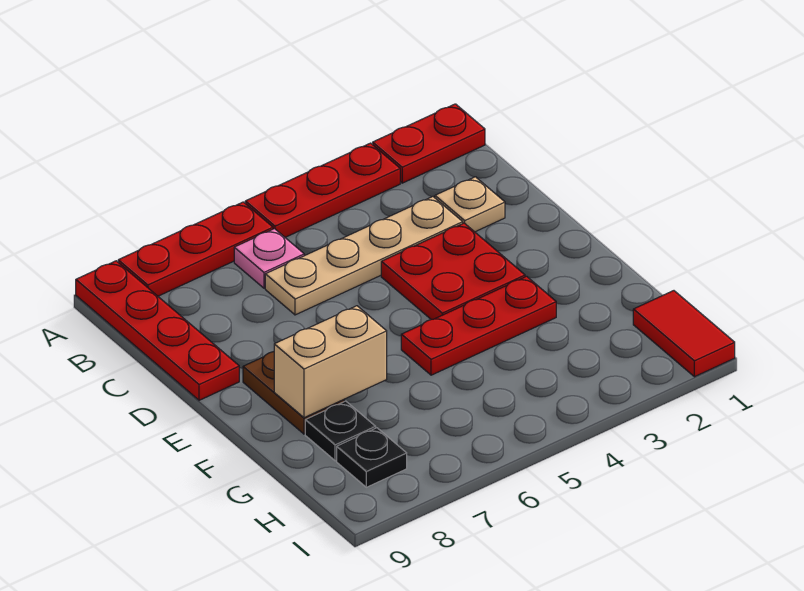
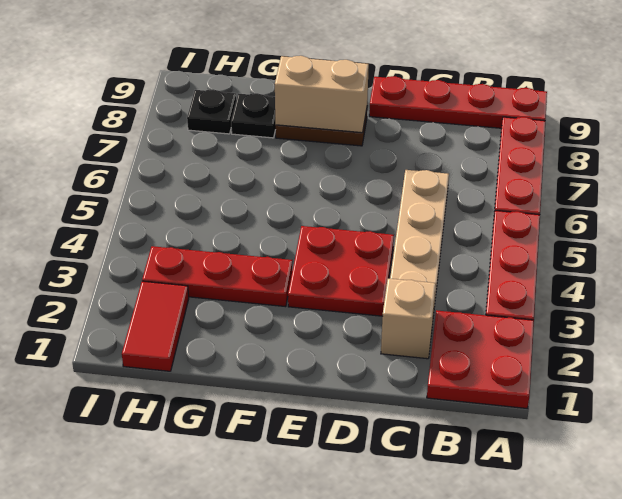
red plate A1:A2 level 1 -> red plate A1:B2 level 1
pink plate B6 level 1 -> none
tan plate C2 level 1 -> tan brick C2 level 1
red plate F3:F5 level 1 -> red plate F3:H3 level 1
tan brick F7:F8 level 2 -> tan brick E8:F8 level 2
red tile H1:I1 level 1 -> red tile H1:H2 level 1

